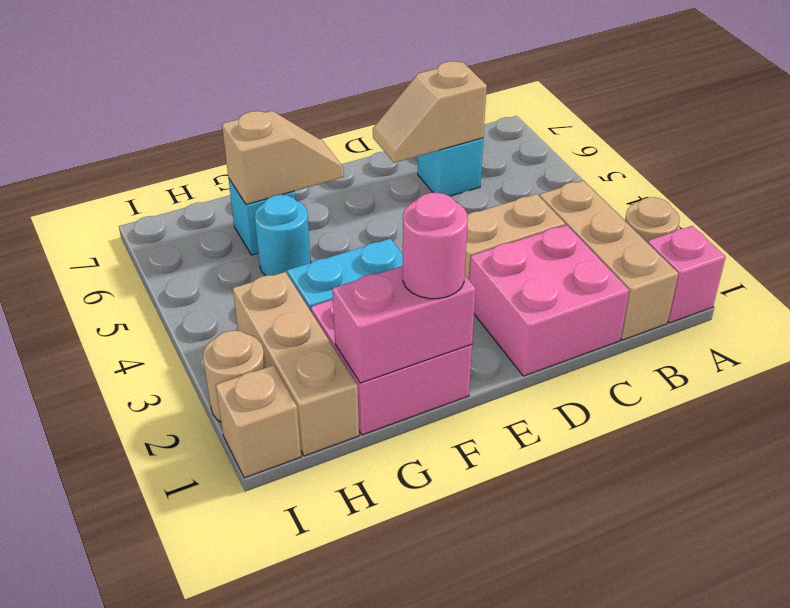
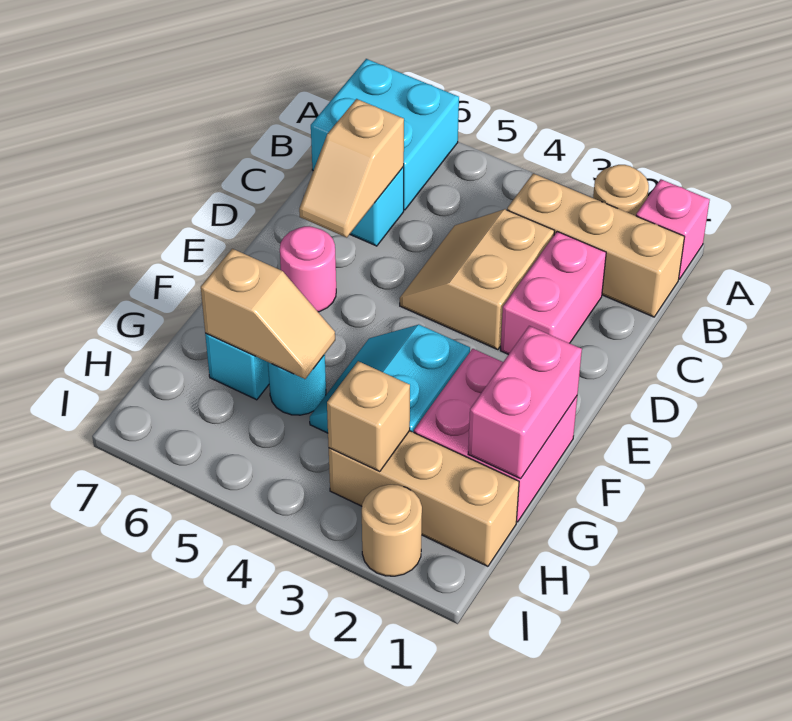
none -> cyan brick A6:B7 level 1
pink brick C1:D2 level 1 -> pink brick C2:D2 level 1
pink round brick F1 level 3 -> pink round brick E6 level 1
tan slope F6:G6 level 2 top G -> tan slope G5:G6 level 2 top 6
tan brick I1 level 1 -> tan brick H3 level 2

